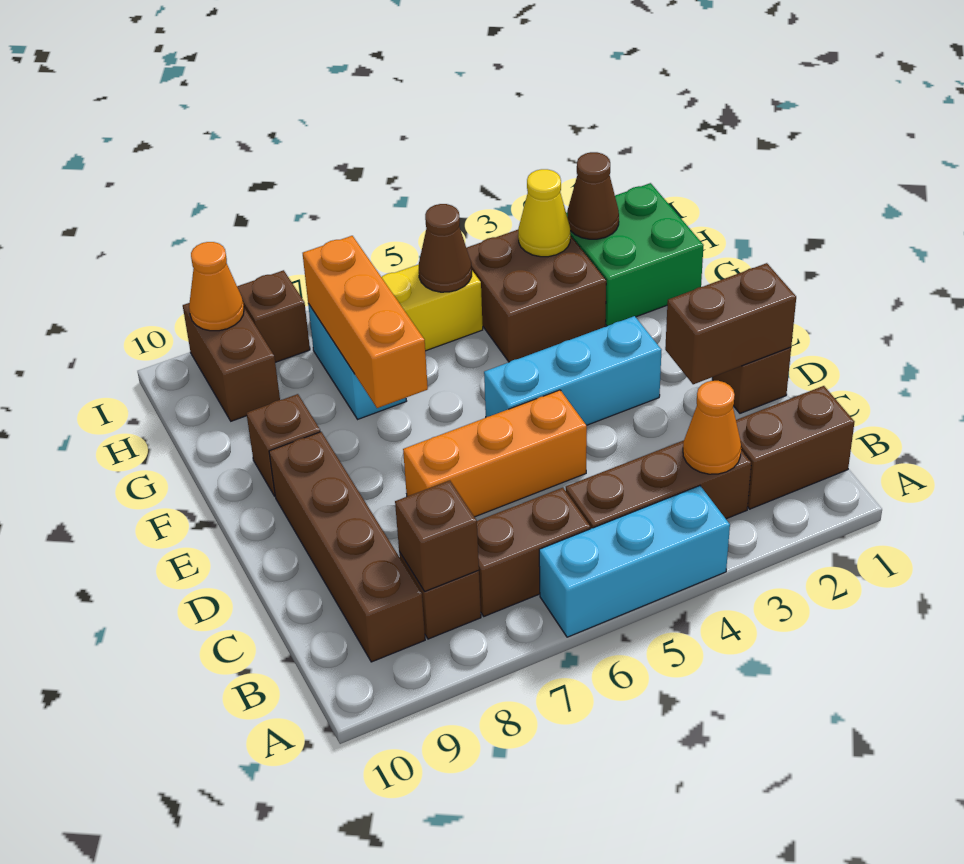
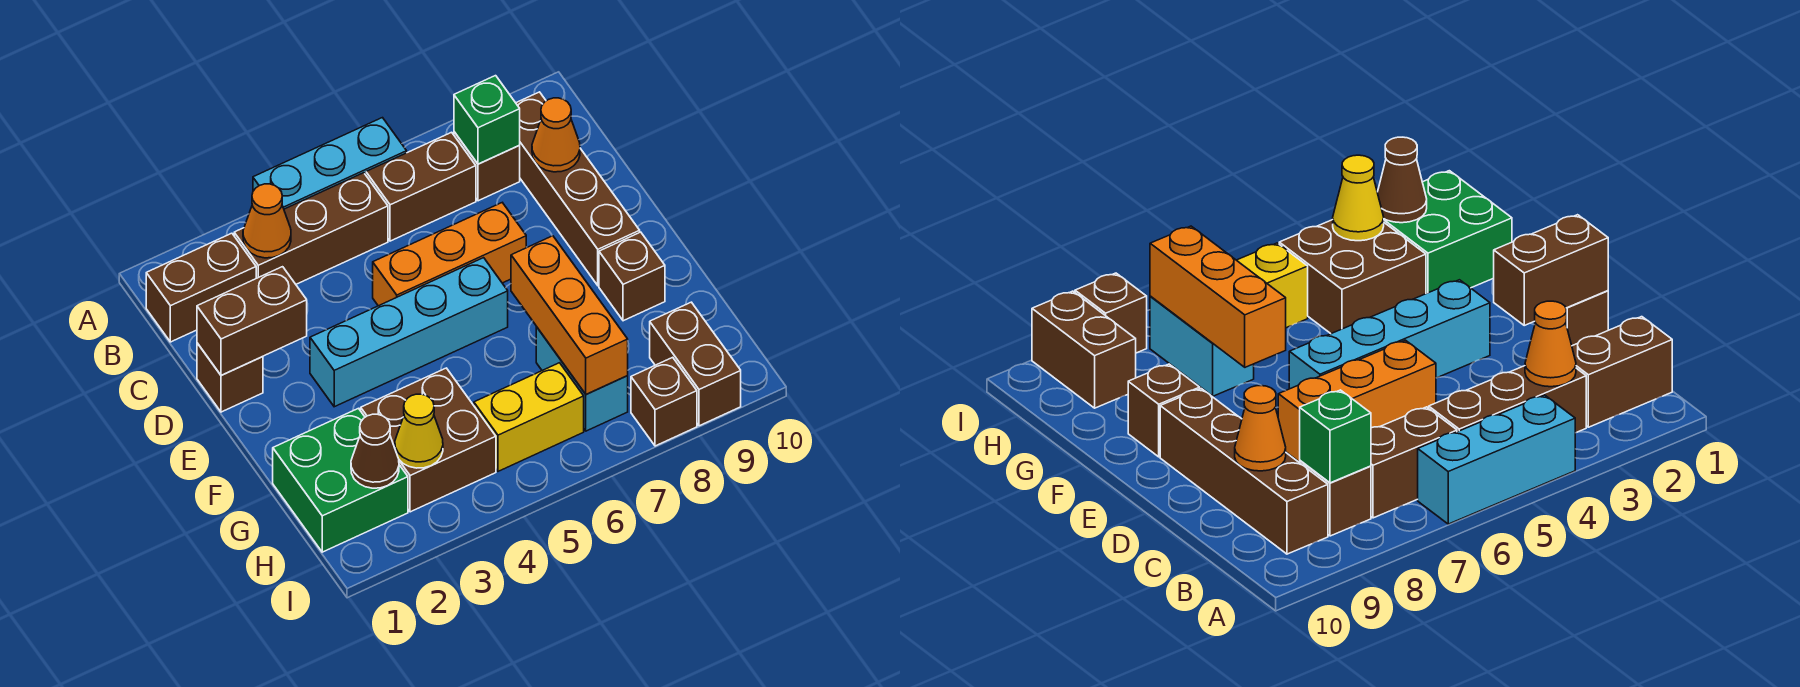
brown brick B8 level 2 -> green brick B8 level 2
cyan brick E3:E5 level 1 -> cyan brick E3:E6 level 1
brown cone H5 level 2 -> none
orange cone I9 level 2 -> orange cone C9 level 2

